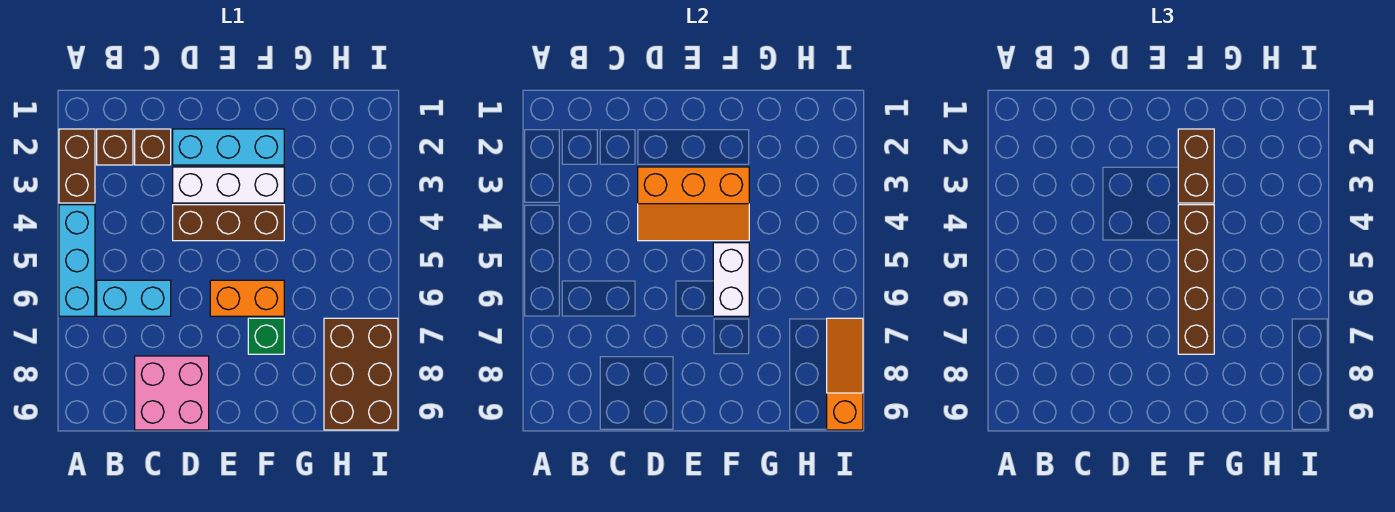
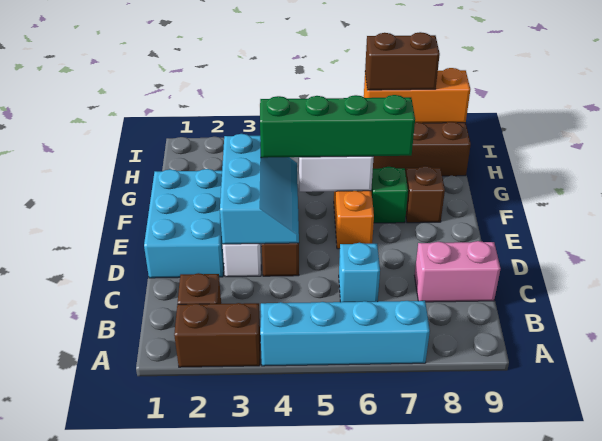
cyan brick A4:A6 level 1 -> cyan brick A4:A7 level 1
cyan brick B6:C6 level 1 -> cyan brick C6 level 1
brown brick C2 level 1 -> brown brick F8 level 1
pink brick C8:D9 level 1 -> pink brick C8:C9 level 1
cyan brick D2:F2 level 1 -> cyan brick D1:F2 level 1
orange slope D3:F4 level 2 top 3 -> cyan slope D3:F4 level 2 top 3
brown brick F2:F3 level 3 -> brown brick I7:I8 level 3
brown brick F4:F7 level 3 -> green brick F4:F7 level 3
orange slope I7:I9 level 2 top 9 -> orange brick I7:I9 level 2

